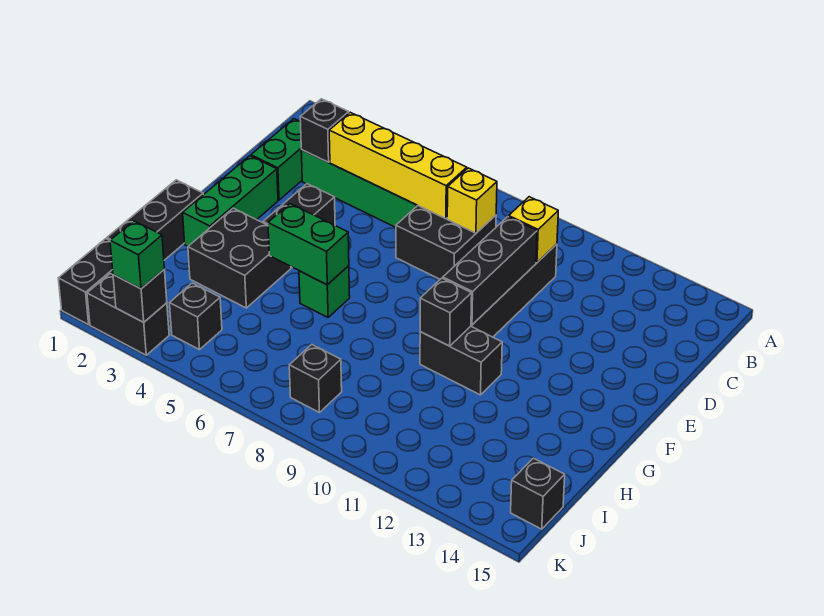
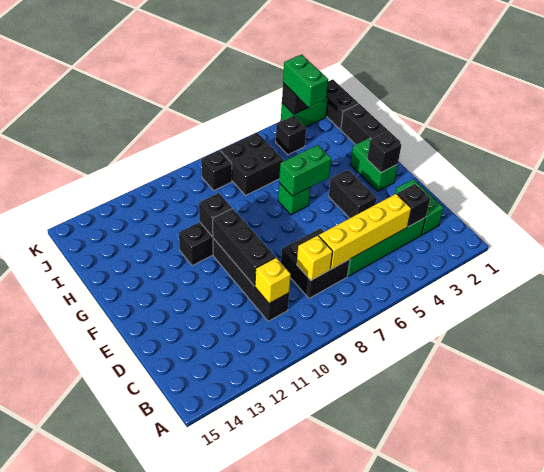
green brick E2:G2 level 1 -> green brick F2:G2 level 1
black brick G3:H4 level 1 -> black brick I6:J7 level 1
black brick J15 level 1 -> black brick F2 level 2
black brick K2:K3 level 1 -> green brick K2:K3 level 1
green brick K3 level 3 -> green brick J3:K3 level 3

